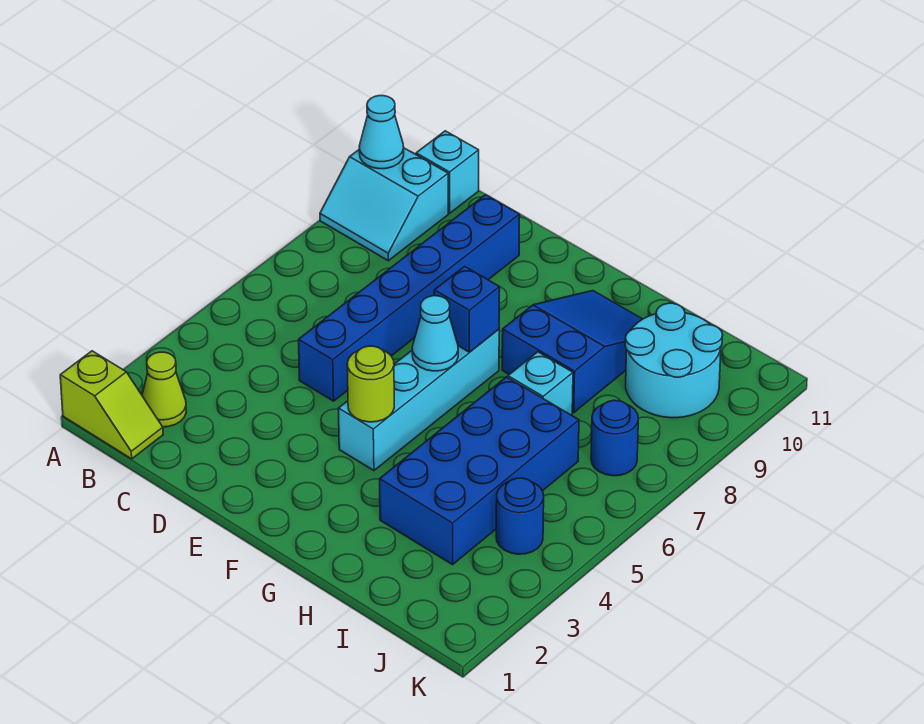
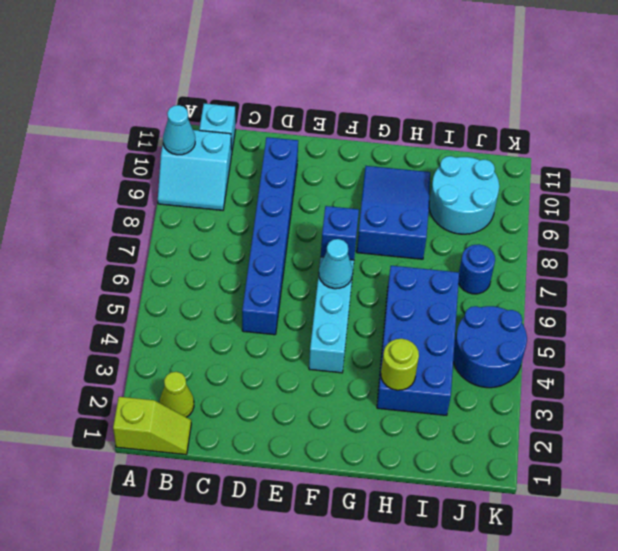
lime round brick F4 level 2 -> lime round brick H3 level 2
cyan brick H7 level 1 -> none
blue round brick J4 level 1 -> blue round brick J4:K5 level 1

